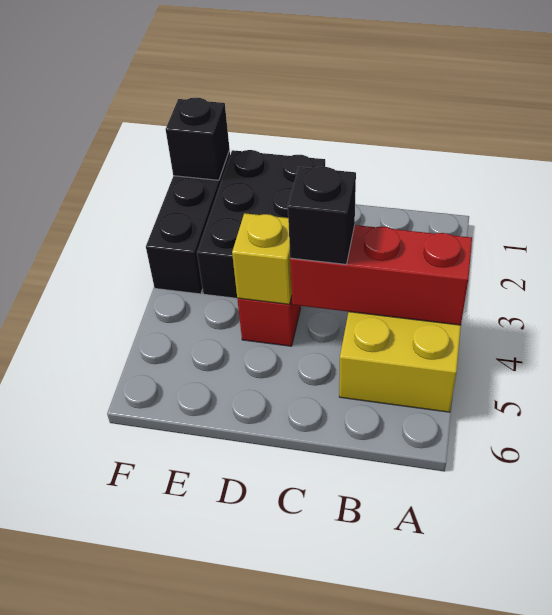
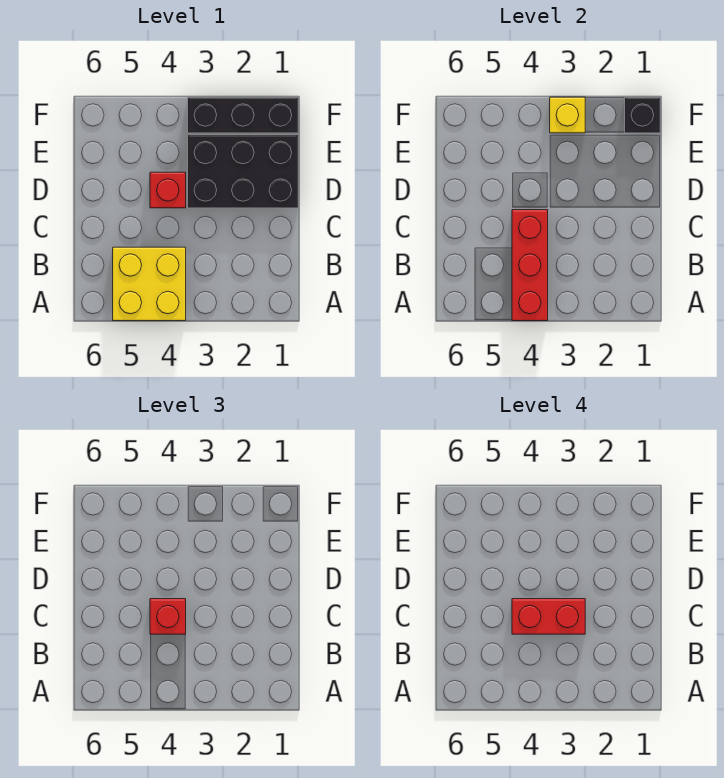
none -> red brick C3:C4 level 4
black brick C4 level 3 -> red brick C4 level 3
yellow brick D4 level 2 -> yellow brick F3 level 2

